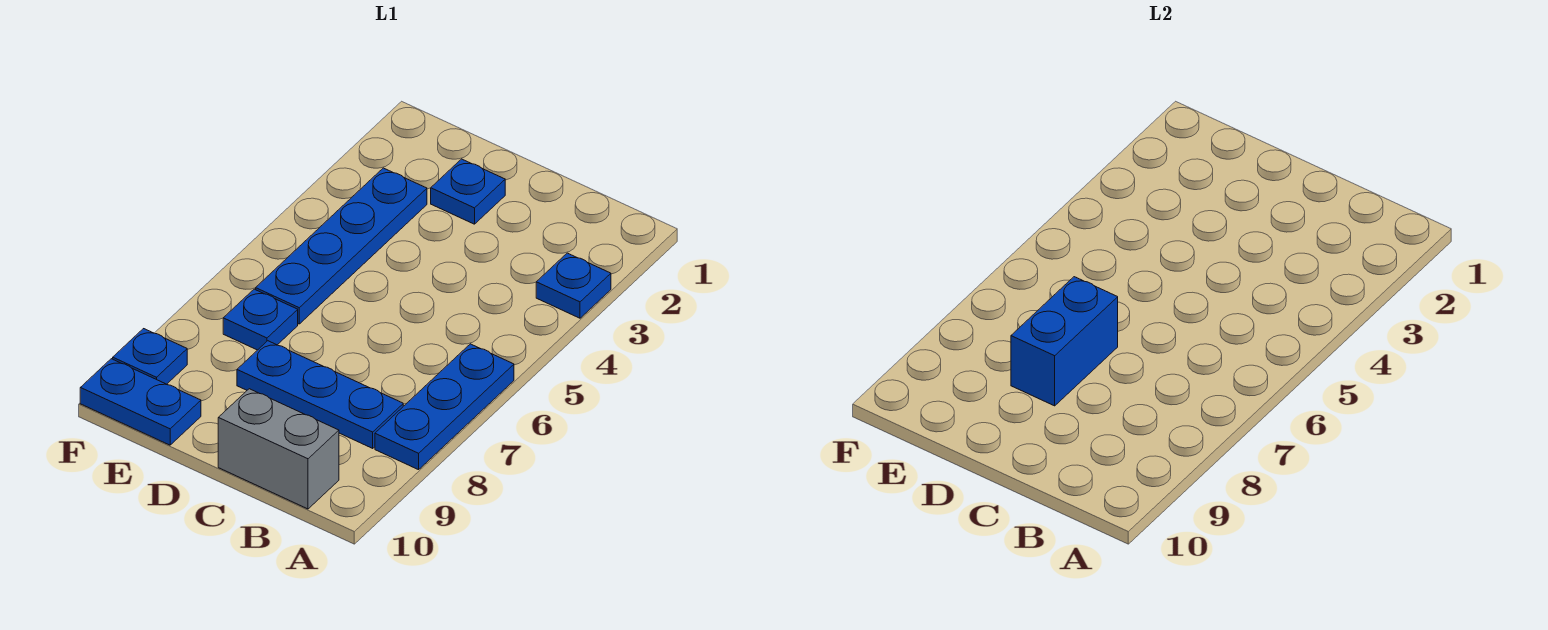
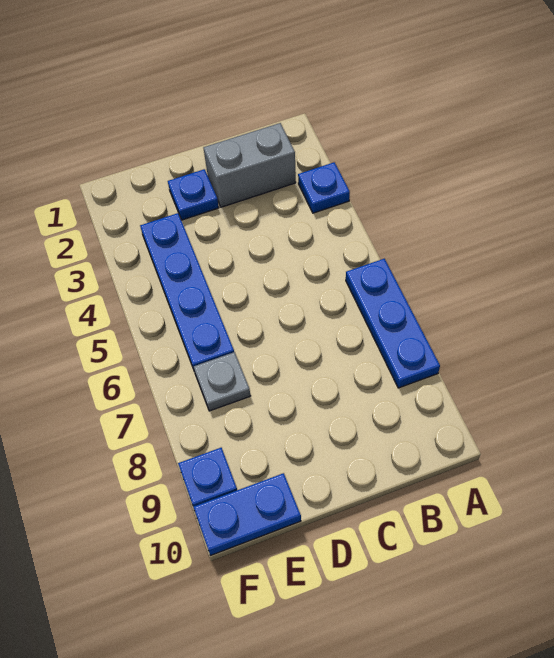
blue plate B8:D8 level 1 -> none
grey brick B10:C10 level 1 -> grey brick B2:C2 level 1
blue brick D7:D8 level 2 -> none
blue plate E7 level 1 -> grey plate E7 level 1

